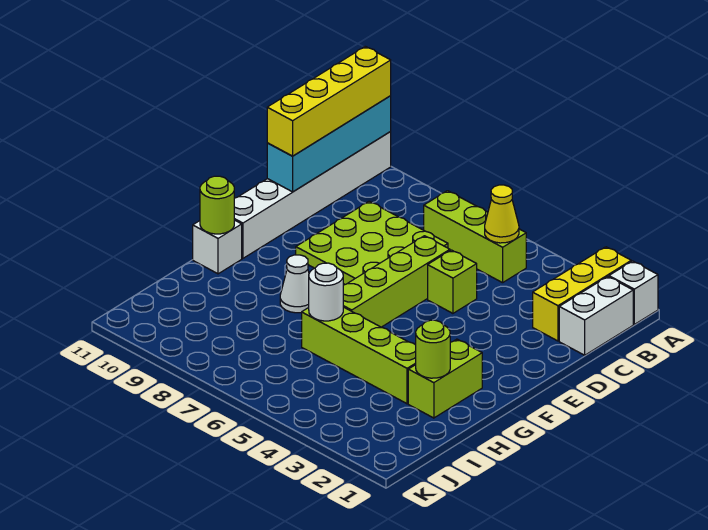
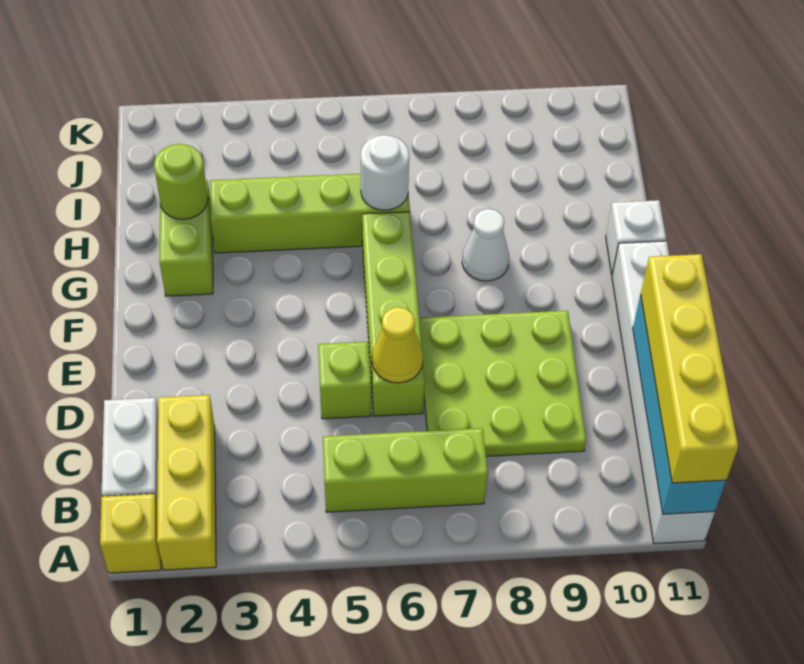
white brick A1 level 1 -> yellow brick A1 level 1
yellow cone B5 level 2 -> yellow cone D6 level 2
lime round brick G11 level 2 -> none

